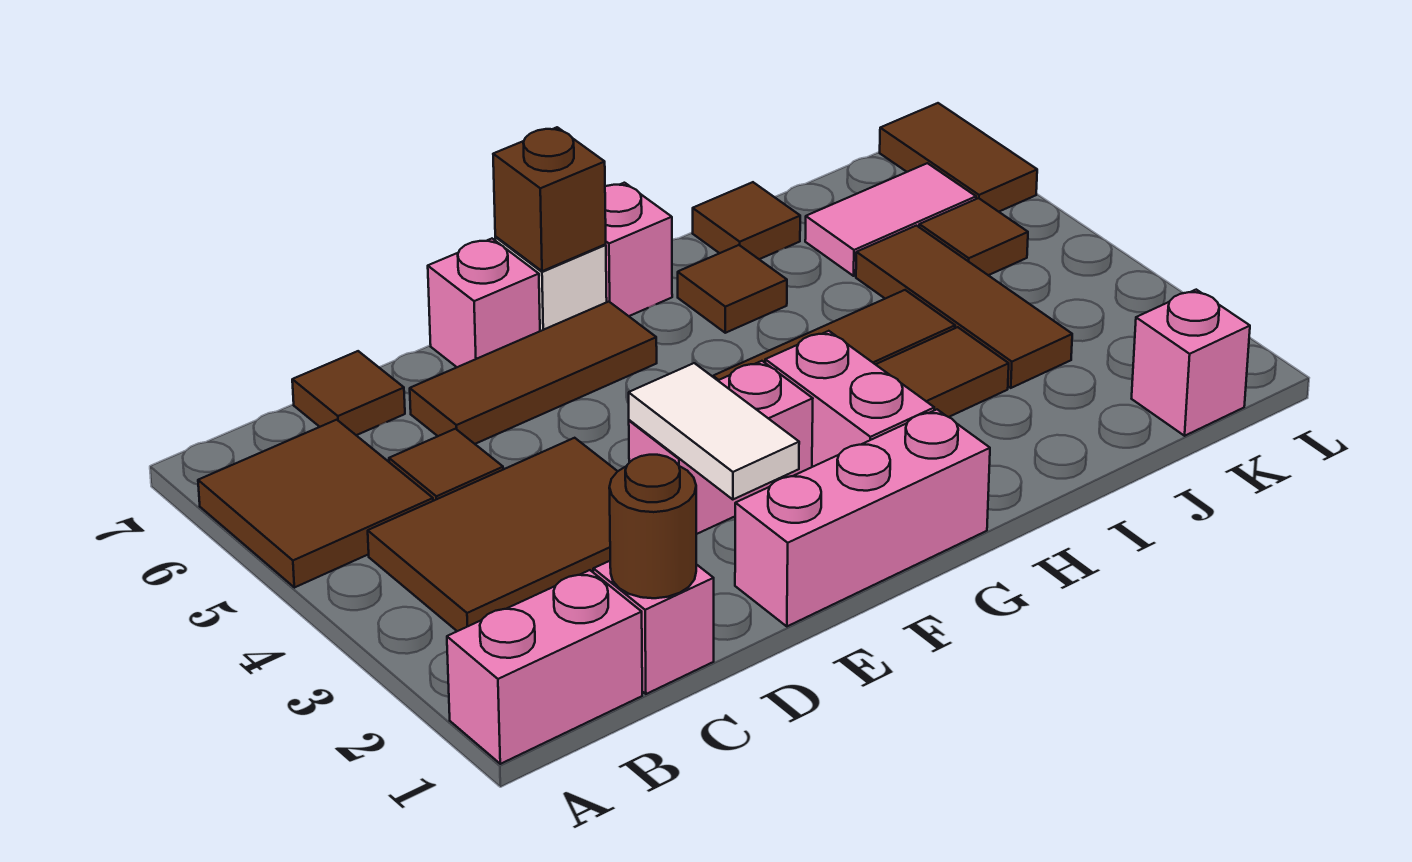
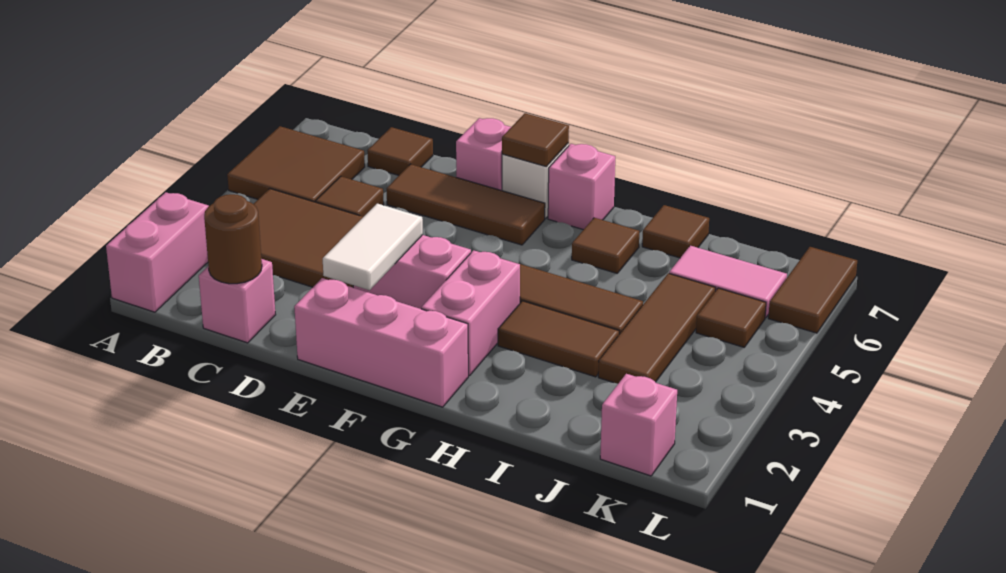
pink brick A1:B1 level 1 -> pink brick A1:A2 level 1
brown brick F7 level 2 -> brown tile F7 level 2

